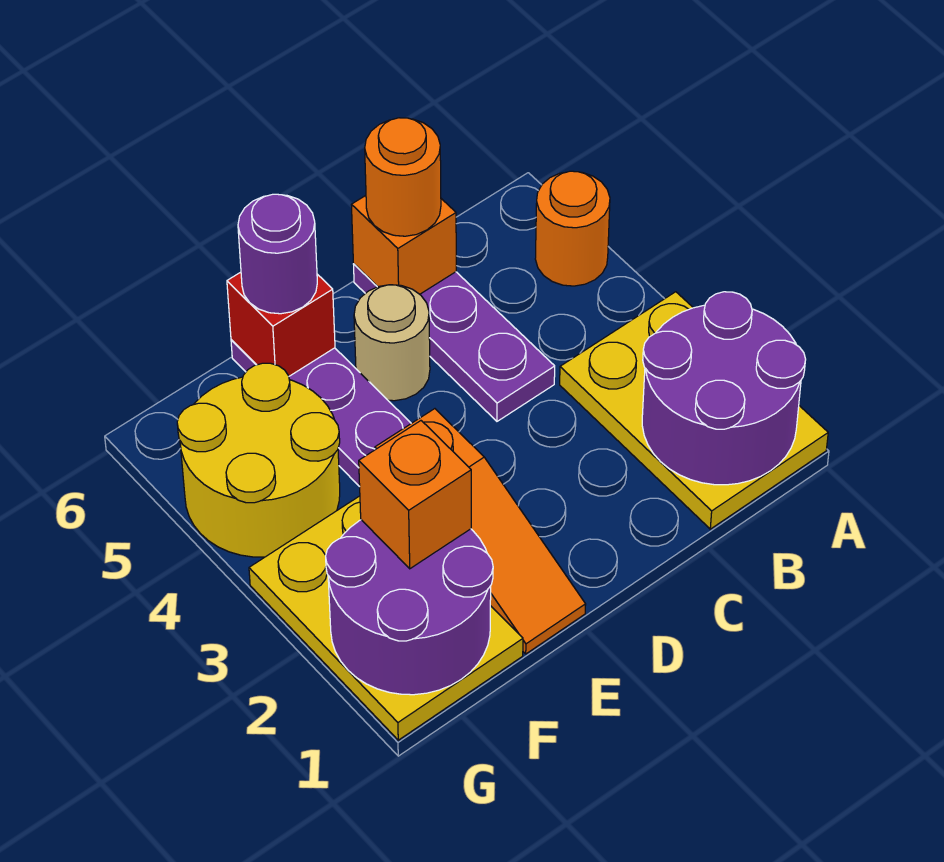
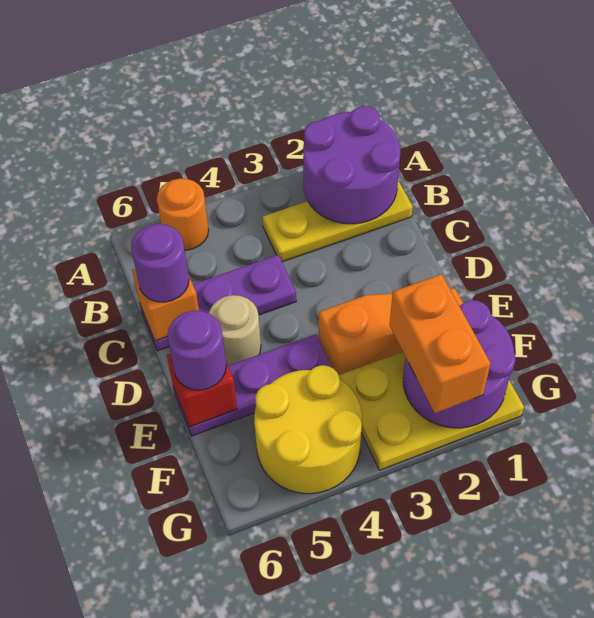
yellow plate A1:B3 level 1 -> yellow plate B1:B3 level 1
orange round brick C6 level 3 -> purple round brick C6 level 3
orange brick F2 level 3 -> orange brick F2:G2 level 3

